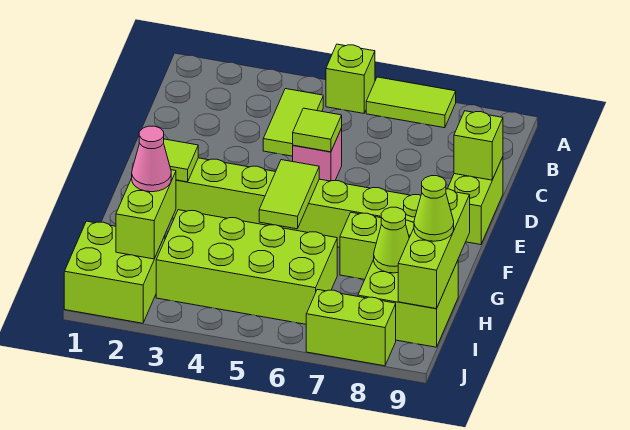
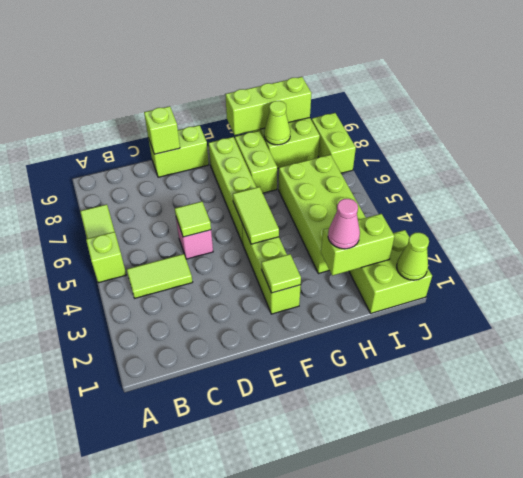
lime tile F5:G5 level 2 -> lime tile F4:F5 level 2
lime cone H9 level 3 -> lime cone J1 level 2

